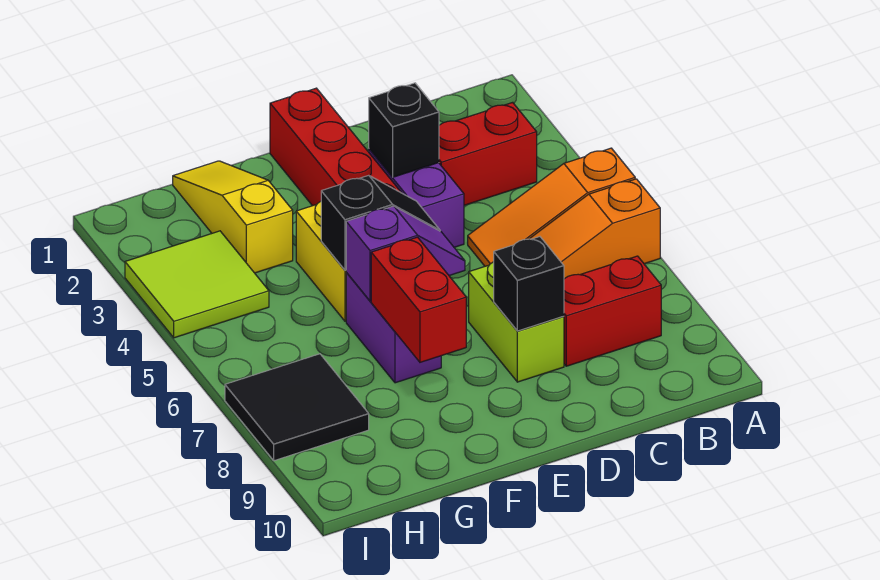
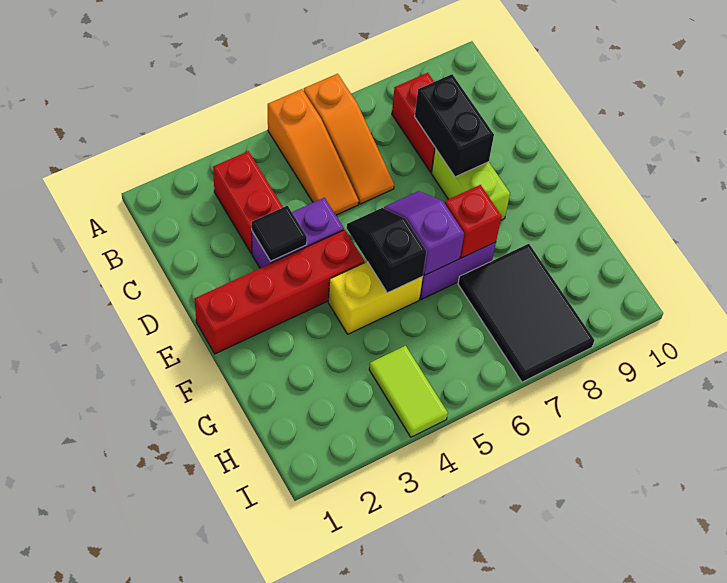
black brick D3 level 2 -> black tile D3 level 2
lime brick D7:D8 level 1 -> lime brick D8:E8 level 1
black brick D8 level 2 -> black brick C8:D8 level 2
red brick F7:F8 level 2 -> red brick F7 level 2
yellow slope G1:G3 level 1 top 3 -> none
lime tile H3:I4 level 1 -> lime tile H4:I4 level 1
black tile H7:I8 level 1 -> black tile G7:I8 level 1

